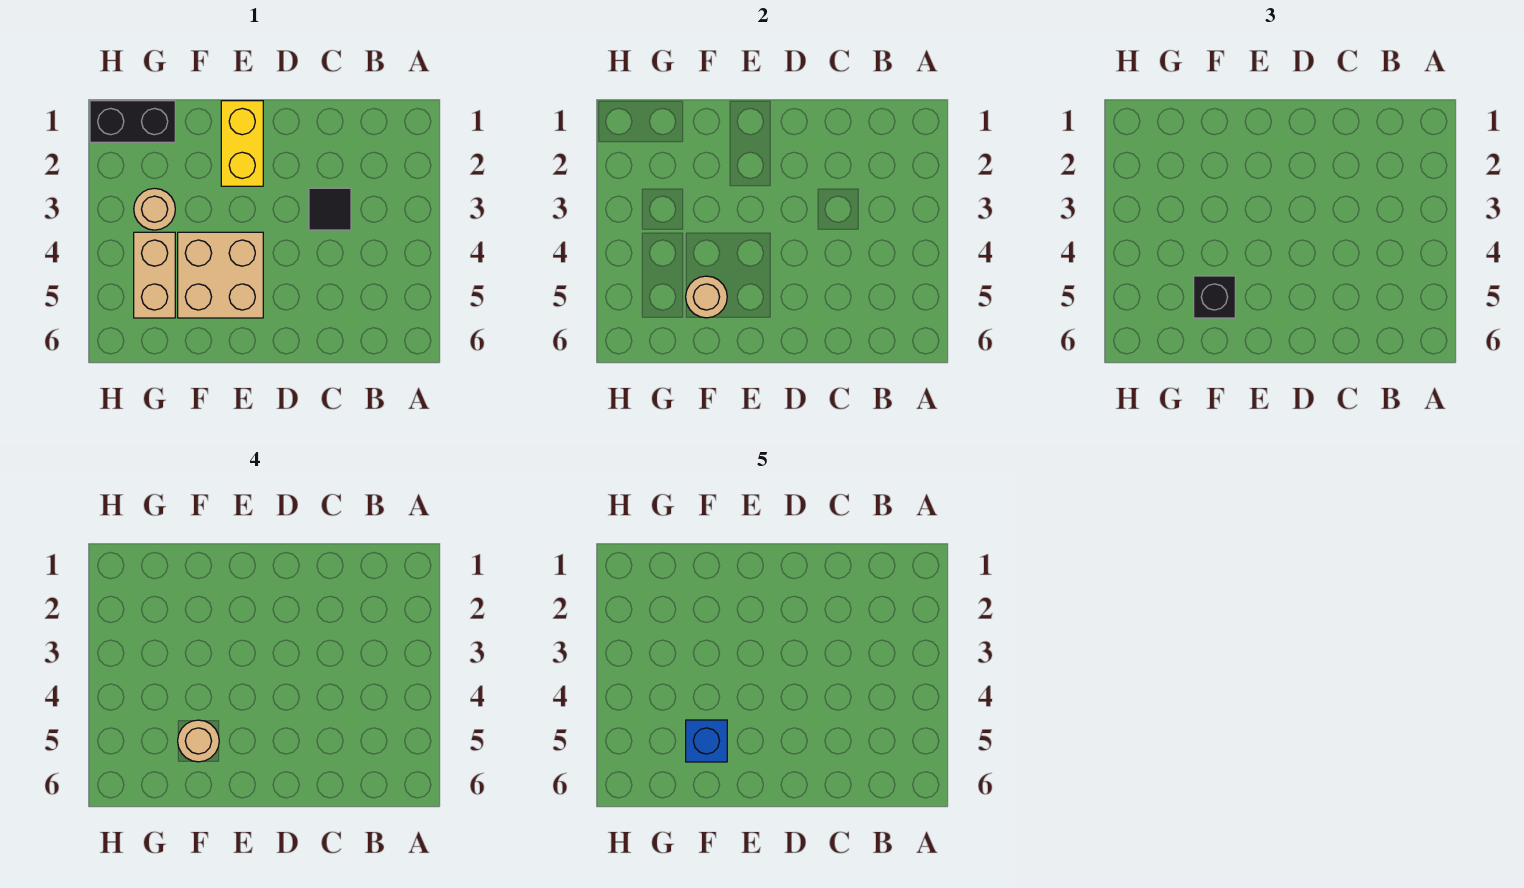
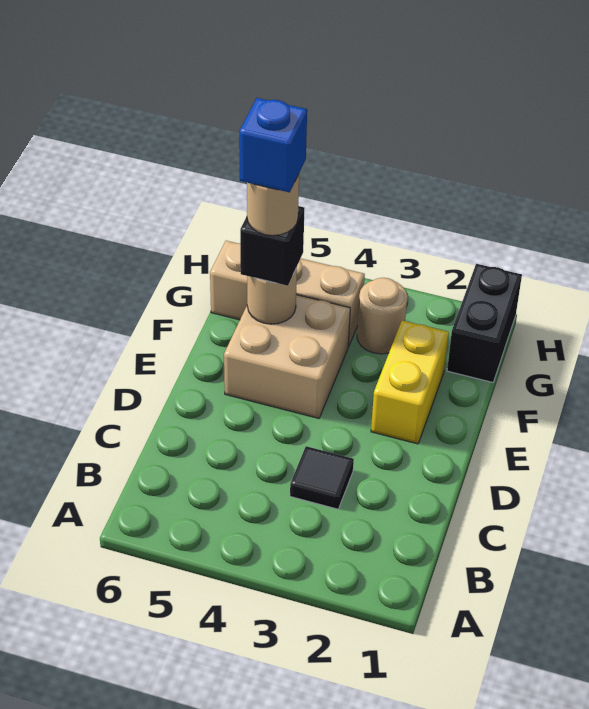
yellow brick E1:E2 level 1 -> yellow brick E2:F2 level 1
tan brick G4:G5 level 1 -> tan brick G4:G6 level 1

